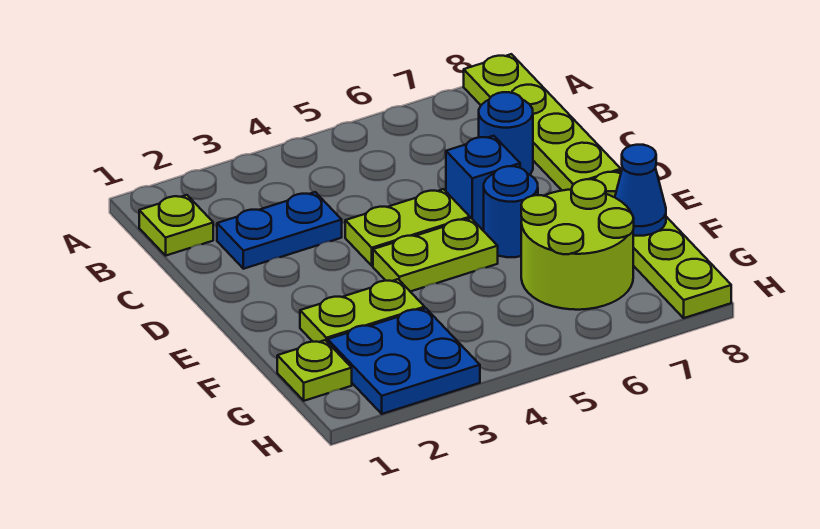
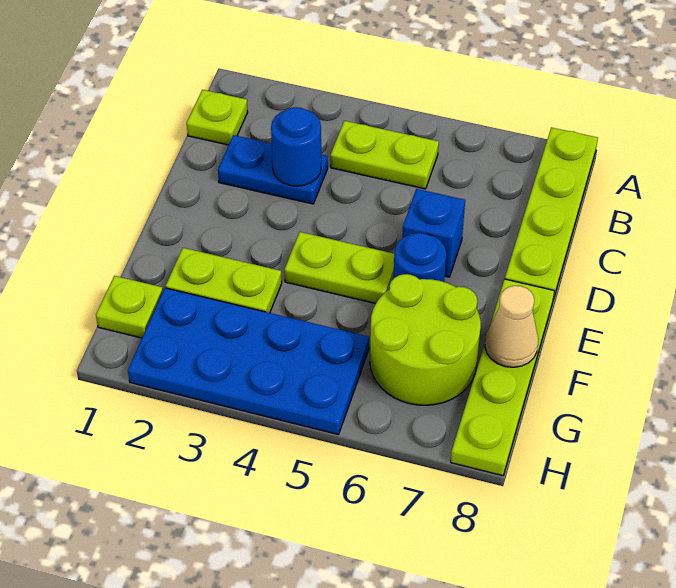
blue round brick C7 level 1 -> blue round brick C3 level 2
lime plate D4:D5 level 1 -> lime plate B4:B5 level 1
blue cone F8 level 2 -> tan cone F8 level 2
blue plate G2:H3 level 1 -> blue plate G2:H5 level 1

